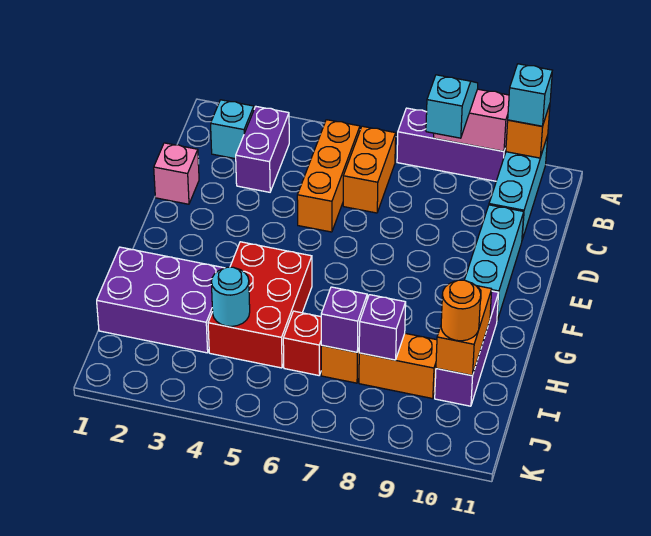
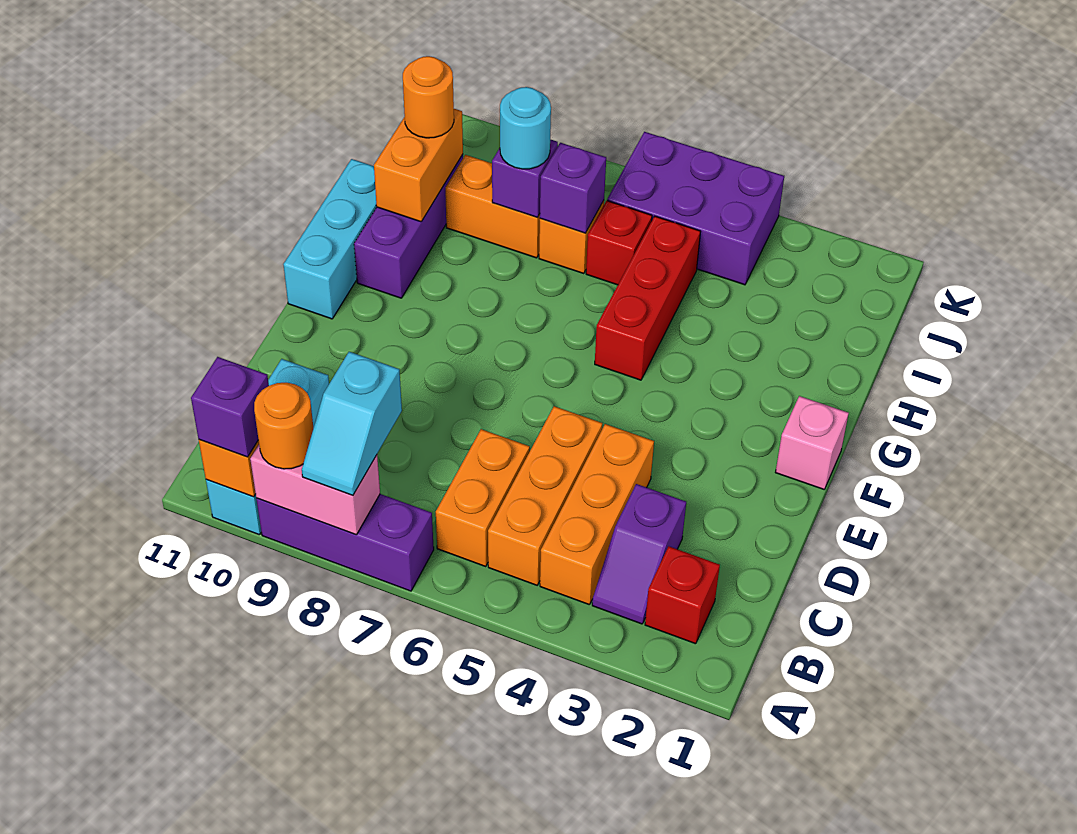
none -> orange round brick A9 level 3
cyan brick A10 level 3 -> purple brick A10 level 3
cyan brick B2 level 1 -> red brick B2 level 1
purple brick B3:C3 level 1 -> purple slope B3:C3 level 1 top C
none -> orange brick B4:D4 level 1
pink brick D1 level 1 -> pink brick F1 level 1
cyan brick D10:F10 level 1 -> cyan brick F11:H11 level 1
red brick G4:I5 level 1 -> red brick G5:I5 level 1
purple brick H1:I3 level 1 -> purple brick J4:K6 level 1
cyan round brick I4 level 2 -> cyan round brick I8 level 3

